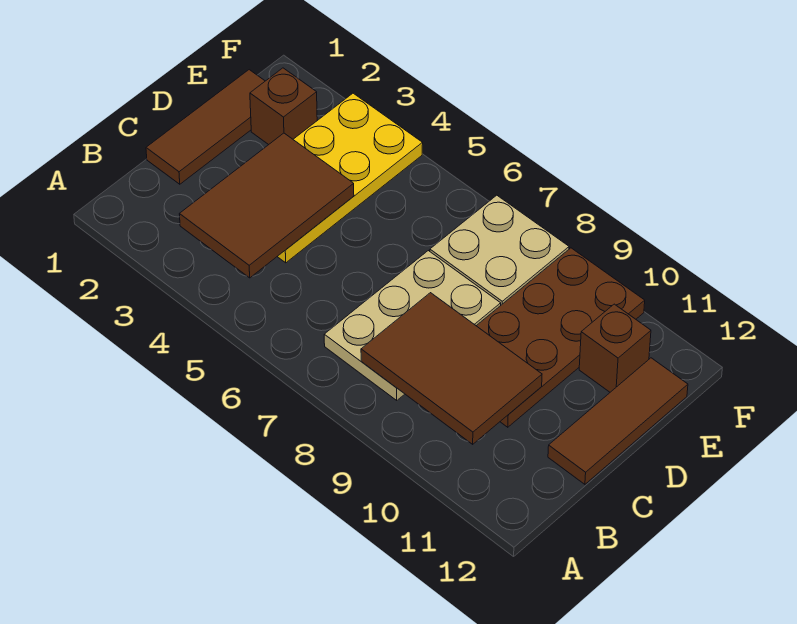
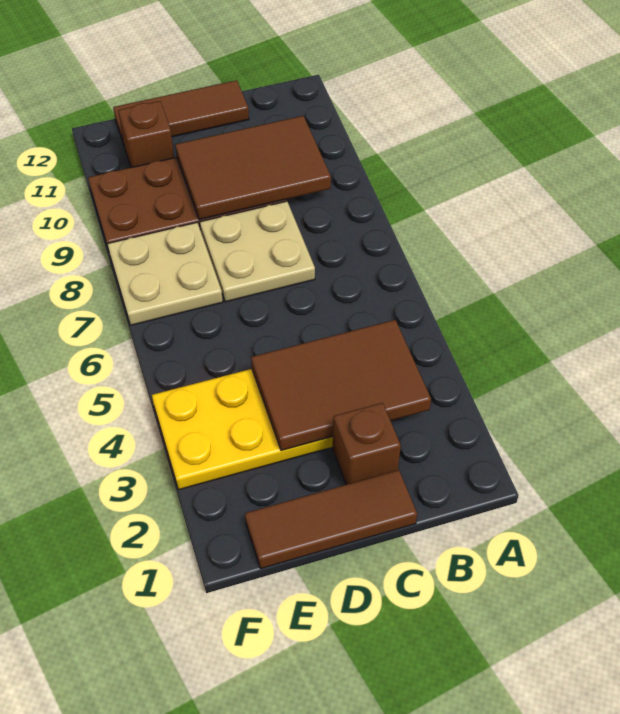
tan plate B7:D8 level 1 -> tan plate C7:D8 level 1
brown tile B8:C10 level 2 -> brown tile B9:D10 level 2
brown brick E2 level 1 -> brown brick C2 level 1

